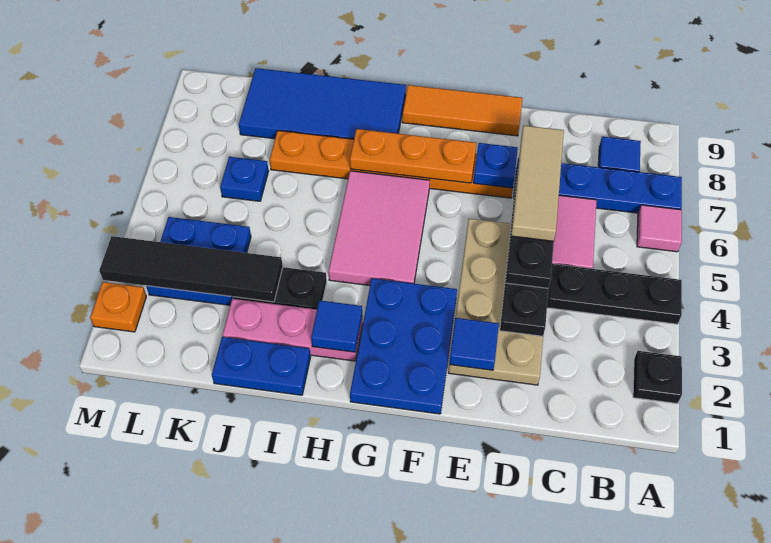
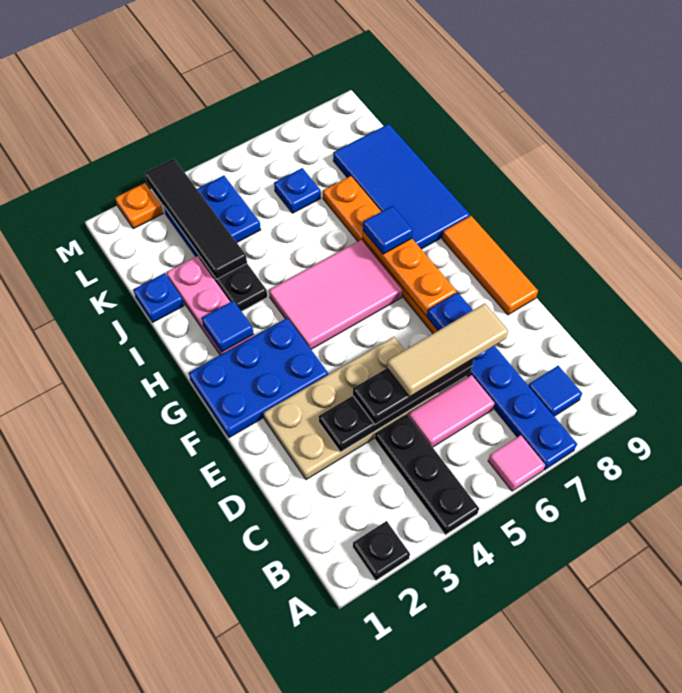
blue tile E2 level 2 -> blue tile H7 level 3
blue plate I1:J1 level 1 -> blue plate J1 level 1

